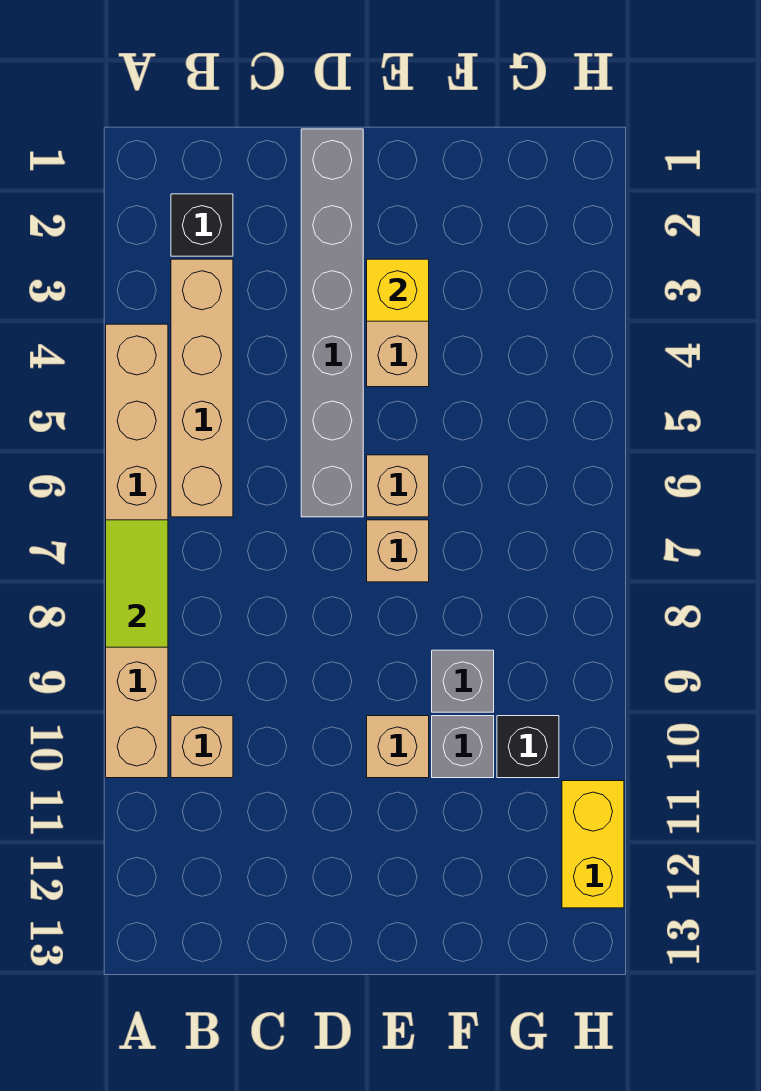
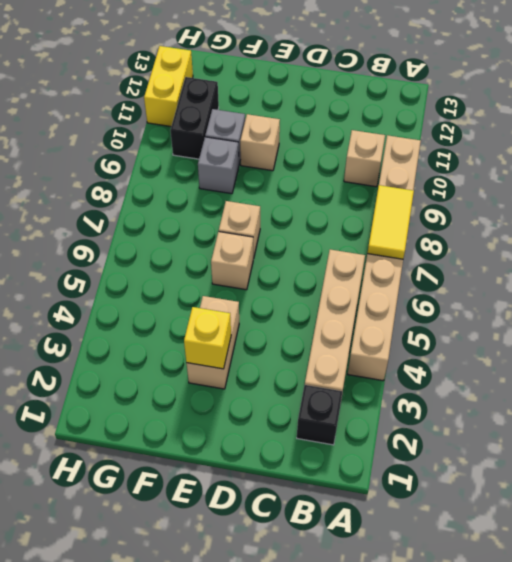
lime tile A7:A8 level 2 -> yellow tile A7:A8 level 2
grey brick D1:D6 level 1 -> none
black brick G10 level 1 -> black brick G10:G11 level 1

